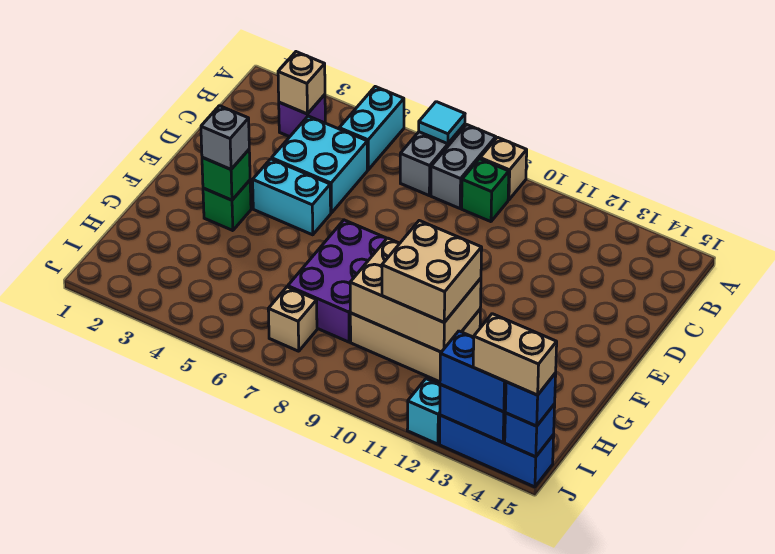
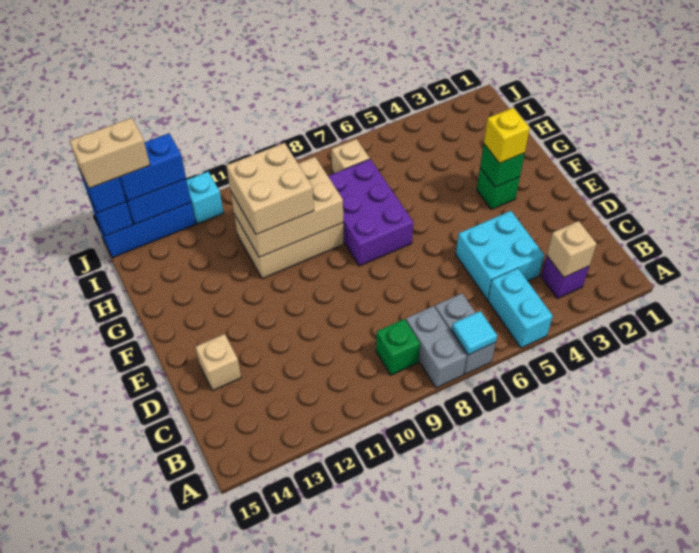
tan brick A9 level 1 -> tan brick D14 level 1
cyan brick E4:E5 level 1 -> none
grey brick F3 level 3 -> yellow brick F3 level 3

